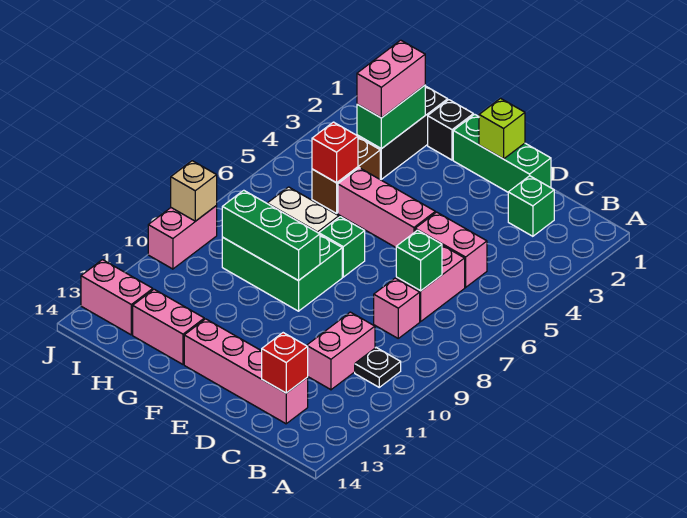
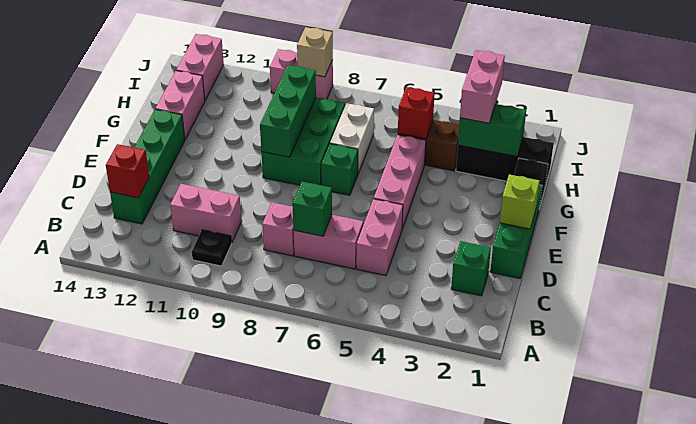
pink brick C13:F13 level 1 -> green brick C13:F13 level 1
pink brick H2:H3 level 3 -> pink brick H3:I3 level 3

